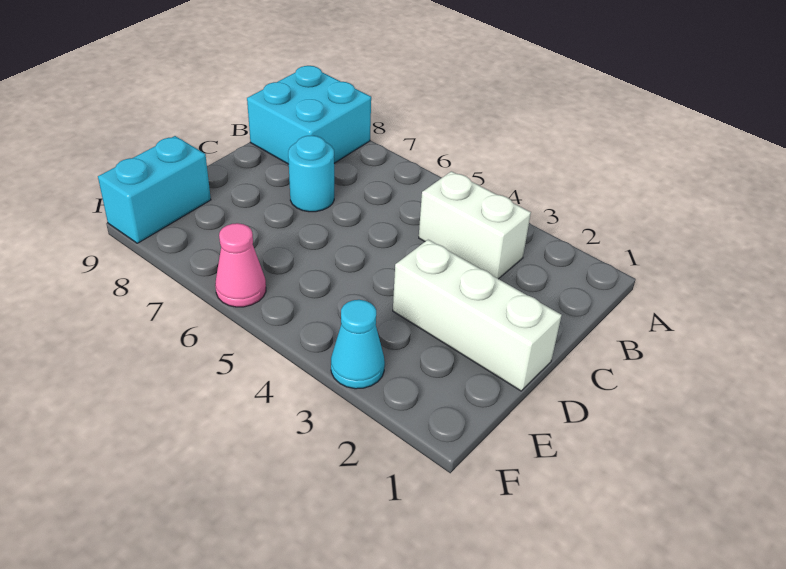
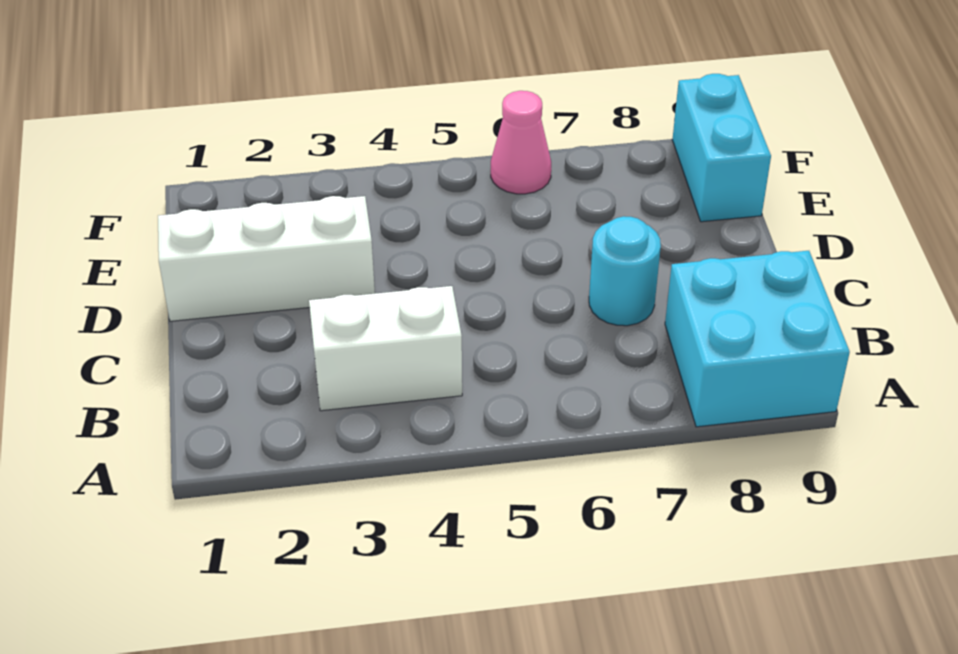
cyan cone F3 level 1 -> none

